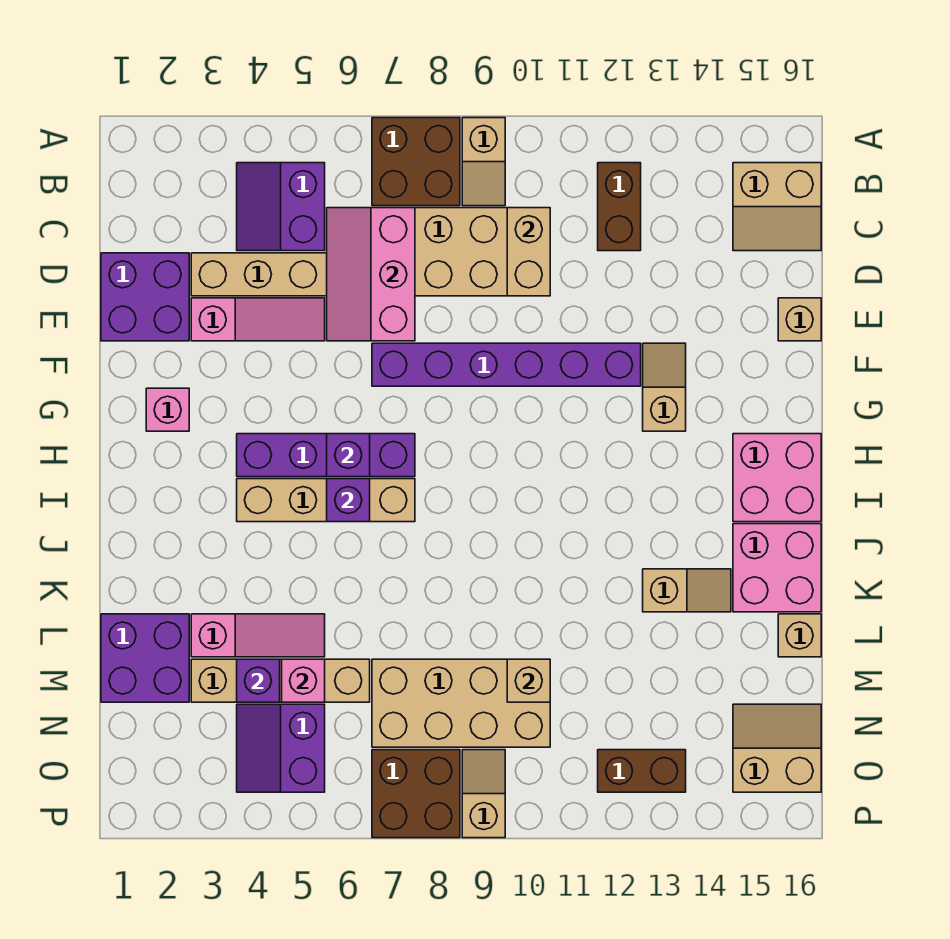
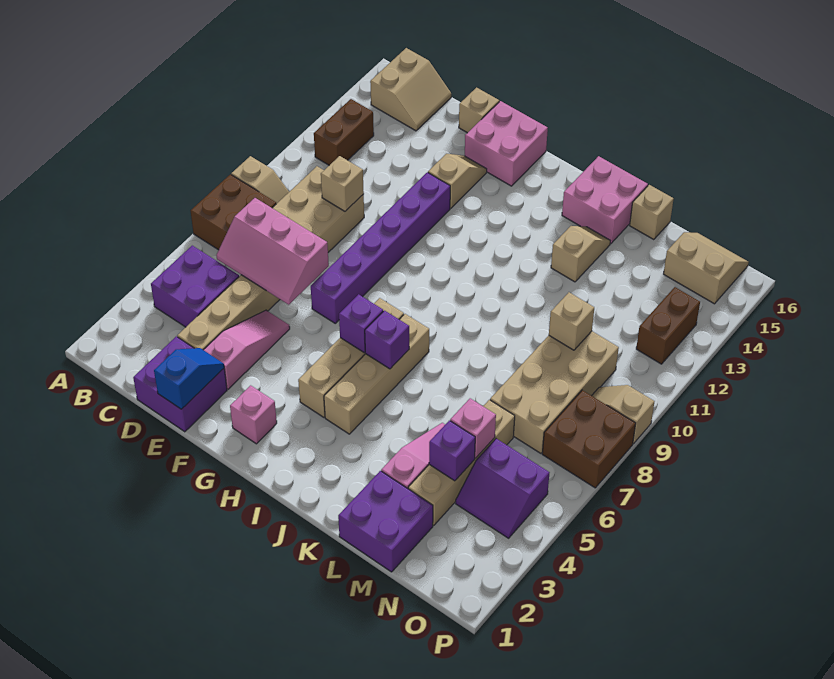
purple slope B4:C5 level 1 top 5 -> purple brick B4:C5 level 1
brown brick B12:C12 level 1 -> brown brick B12:B13 level 1
tan brick C10:D10 level 2 -> tan brick D10 level 2
none -> blue slope E1:E2 level 2 top 1
tan slope F13:G13 level 1 top G -> tan slope F13:F14 level 1 top 13
purple brick H4:H7 level 1 -> tan brick H4:H7 level 1
pink brick H15:I16 level 1 -> pink brick F15:G16 level 1
tan slope N15:O16 level 1 top O -> tan slope N15:O16 level 1 top 15

